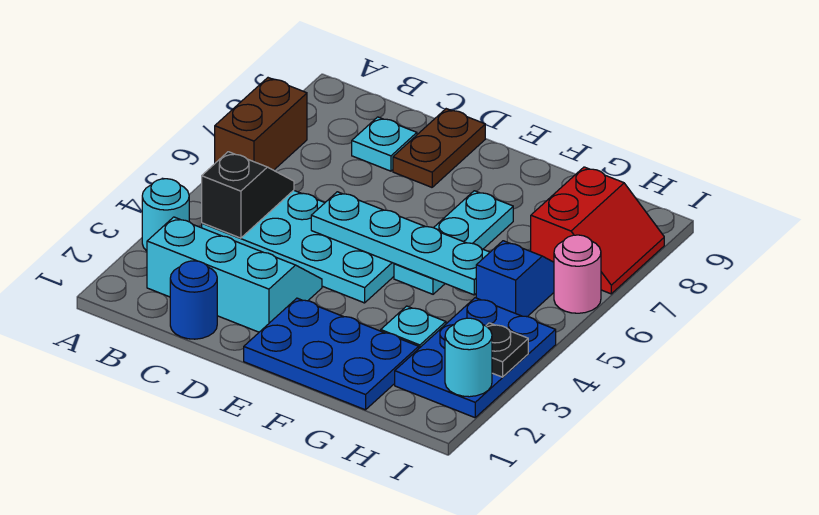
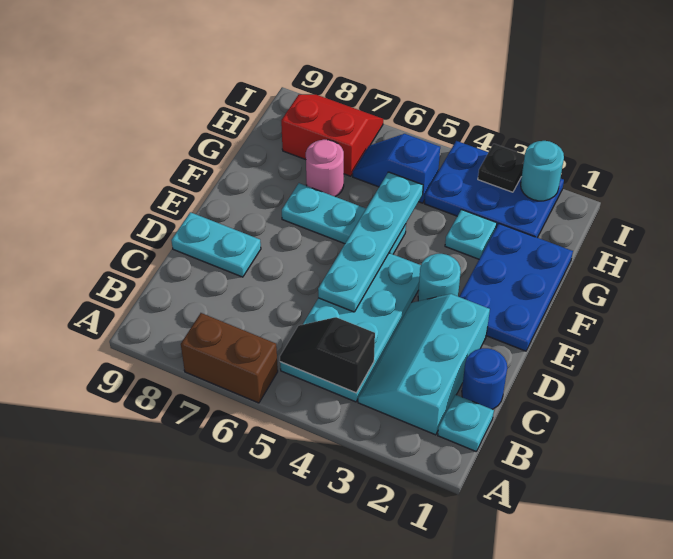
cyan round brick A3 level 1 -> cyan round brick E3 level 1
cyan plate C8 level 1 -> cyan plate B1 level 1
brown plate D8:D9 level 1 -> cyan plate D8:D9 level 1
pink round brick I6 level 1 -> pink round brick G7 level 1

